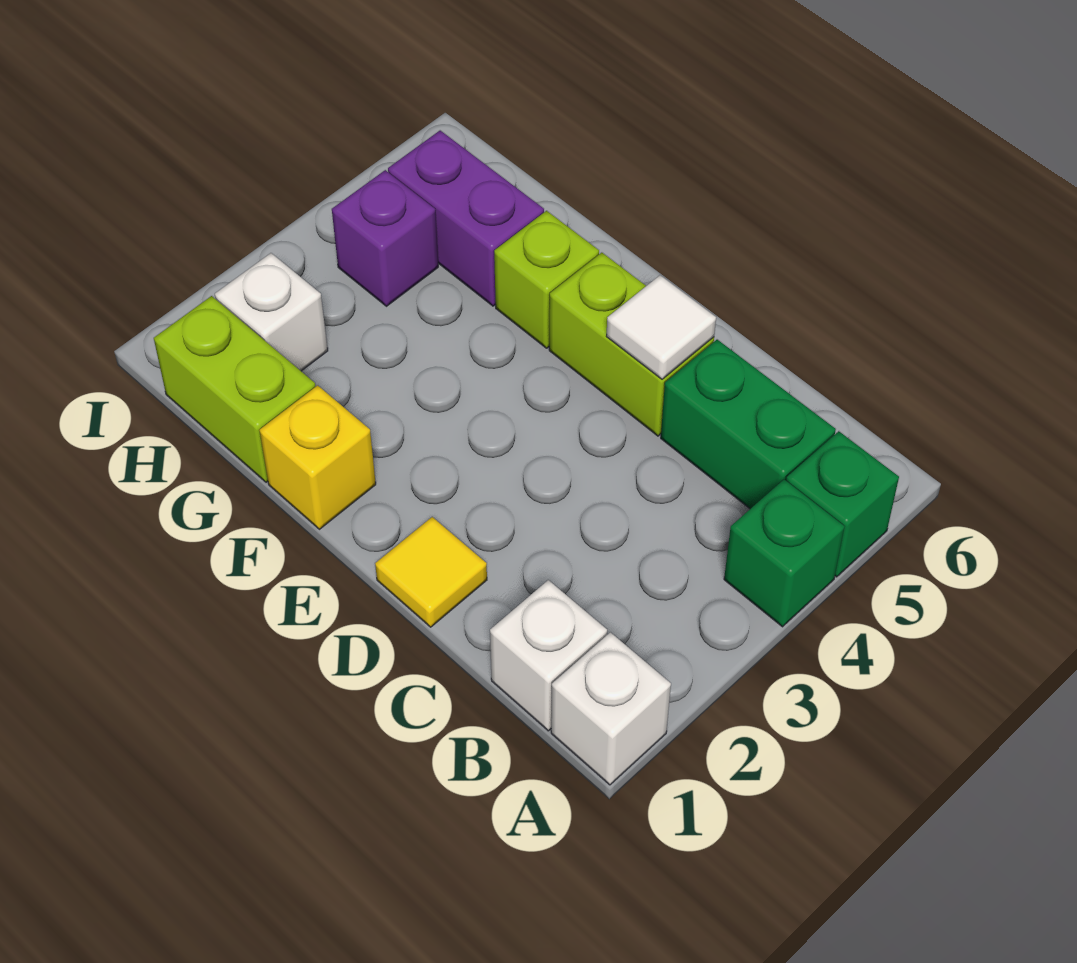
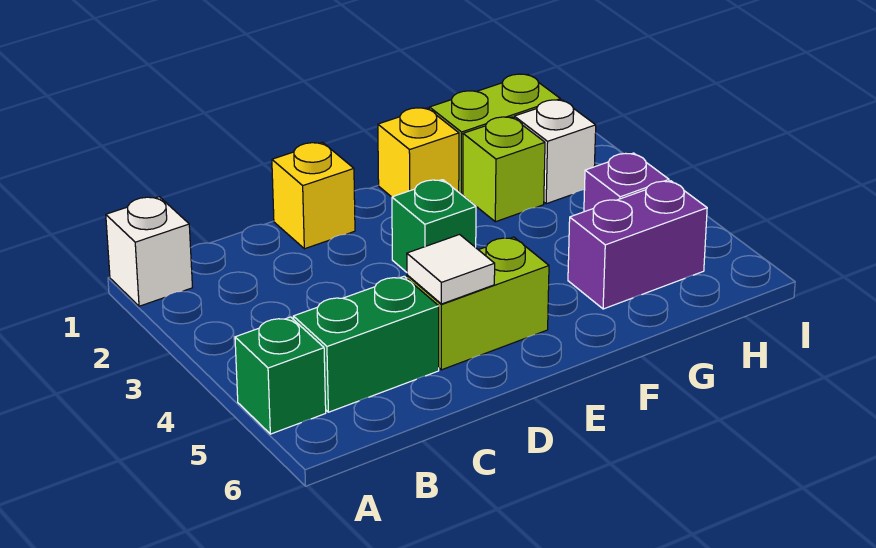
green brick A4 level 1 -> green brick E3 level 1
white brick B1 level 1 -> none
yellow tile D1 level 1 -> yellow brick D1 level 1
lime brick F5 level 1 -> lime brick G2 level 1

